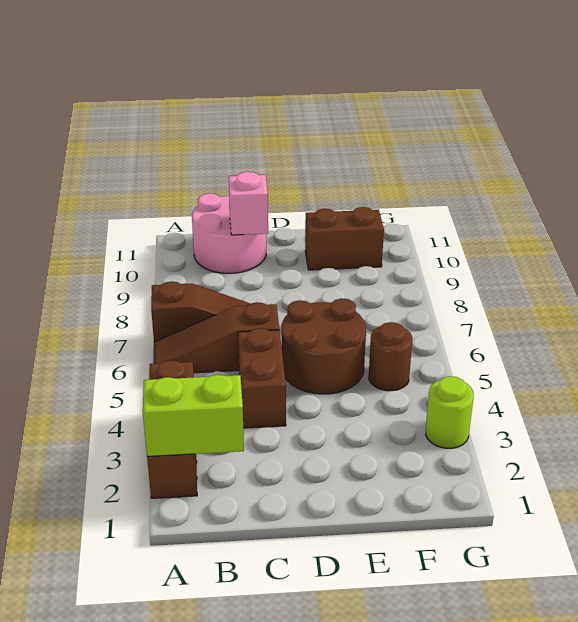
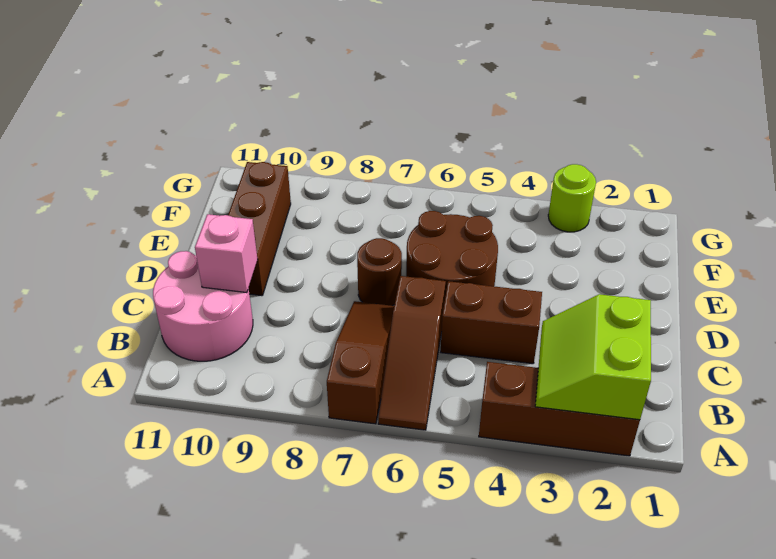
brown brick E10:F10 level 1 -> brown brick D10:F10 level 1
brown round brick F5 level 1 -> brown round brick D7 level 1

